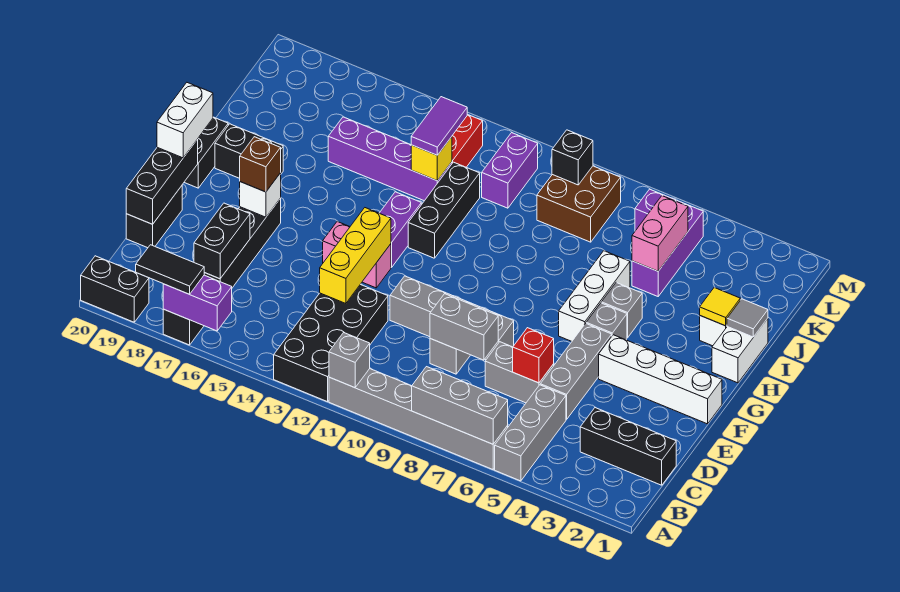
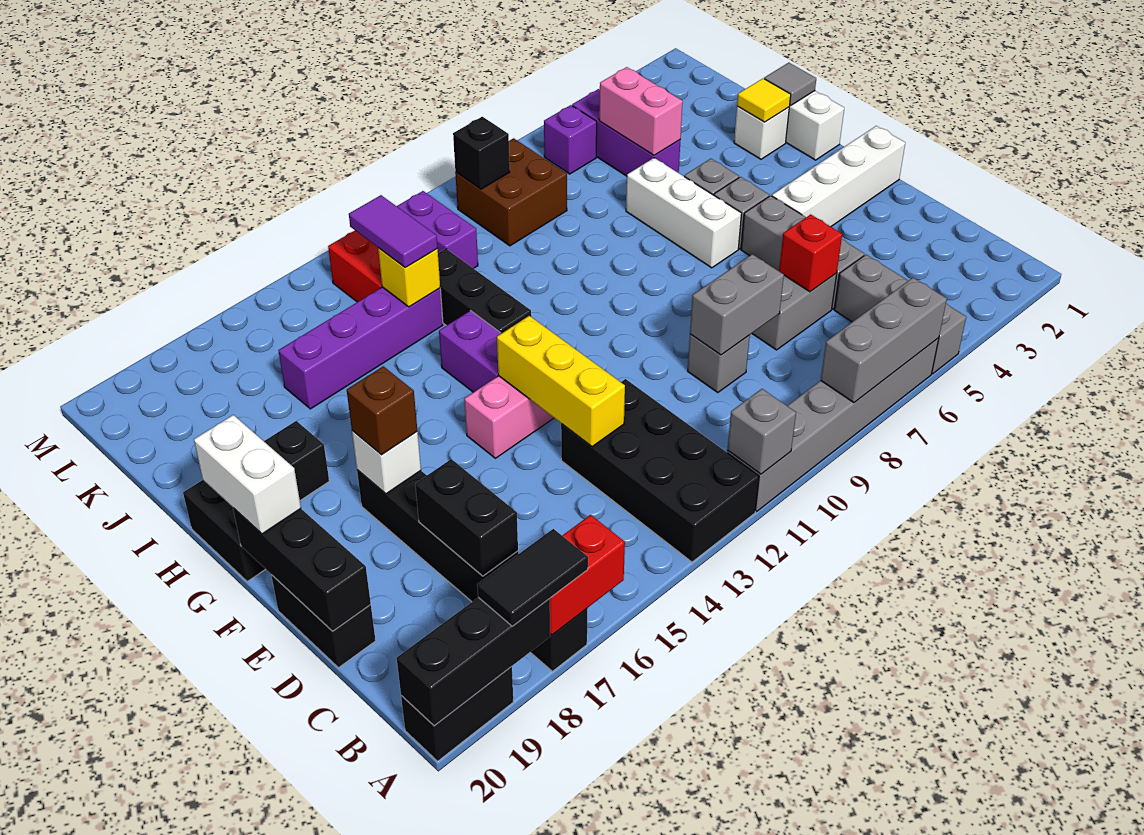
purple brick A16:A17 level 2 -> red brick A16:A17 level 2
black brick C1:C3 level 1 -> black brick A18:A20 level 2
grey brick E8:E11 level 1 -> none

